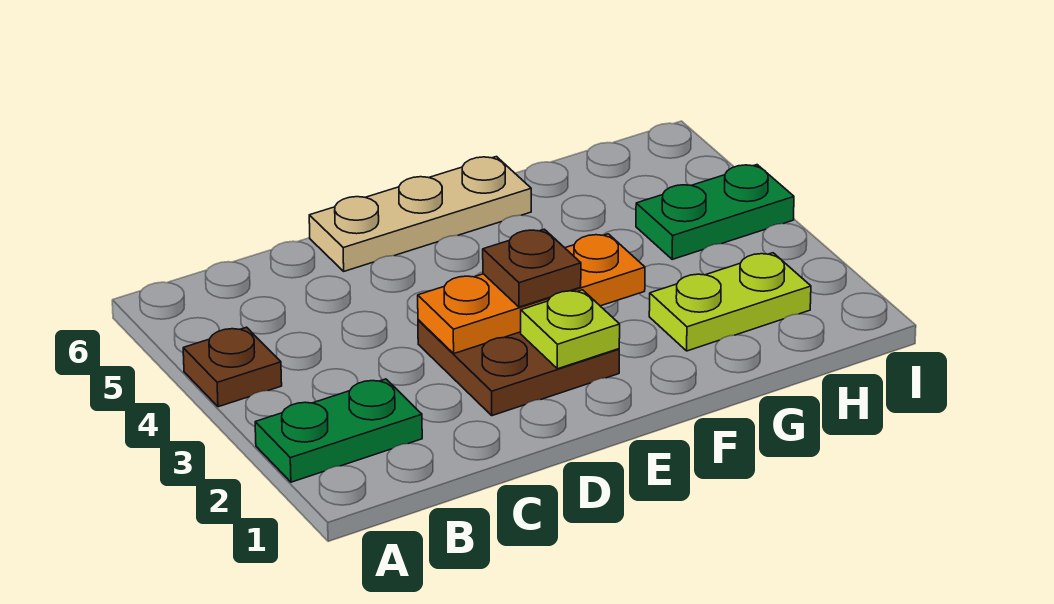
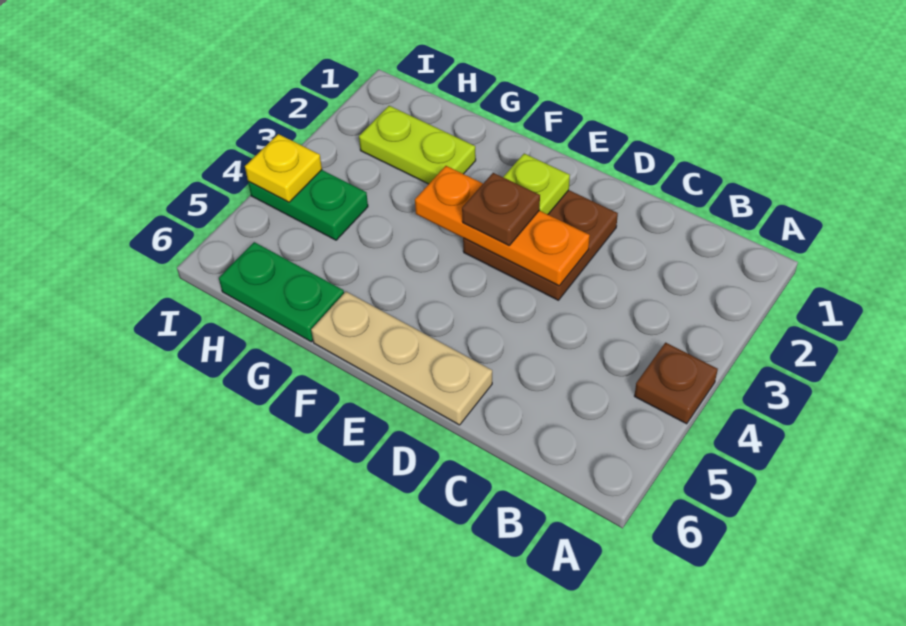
green plate A2:B2 level 1 -> green plate G6:H6 level 1
none -> yellow plate I4 level 2

